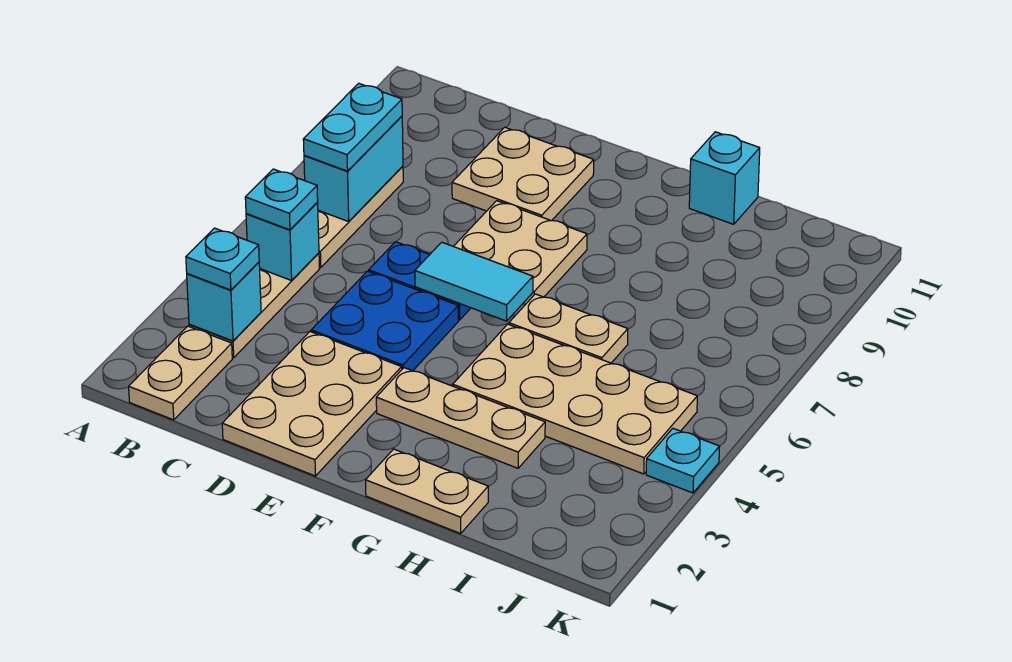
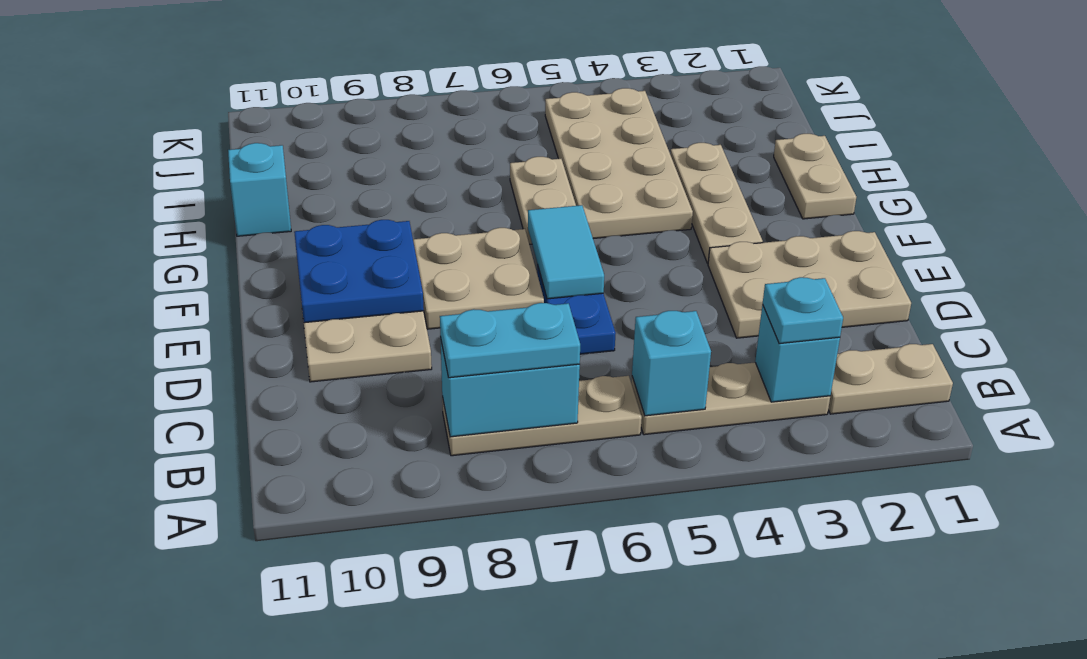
cyan plate B5 level 3 -> none
blue plate D4:E5 level 1 -> blue plate E9:F10 level 2
cyan plate K4 level 1 -> none

